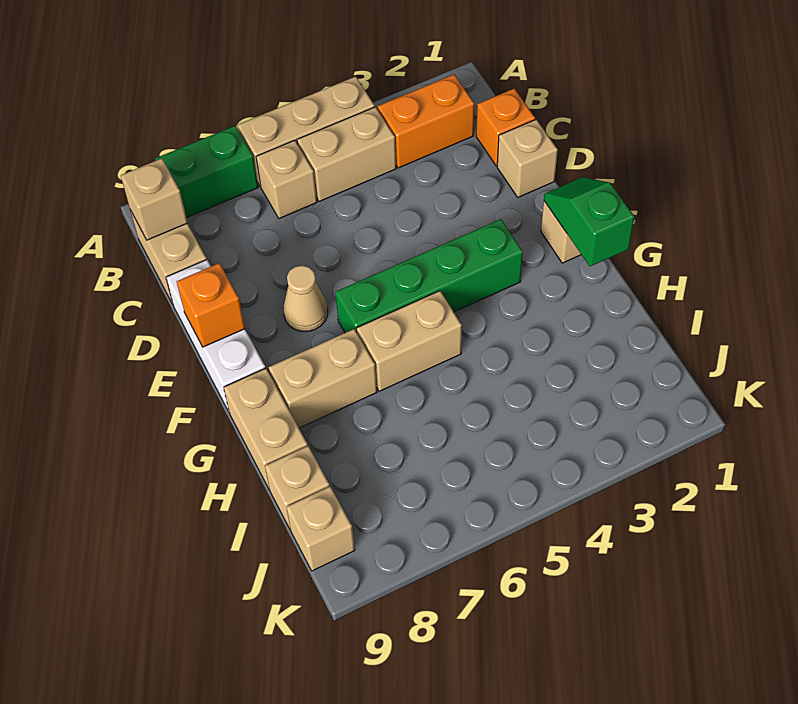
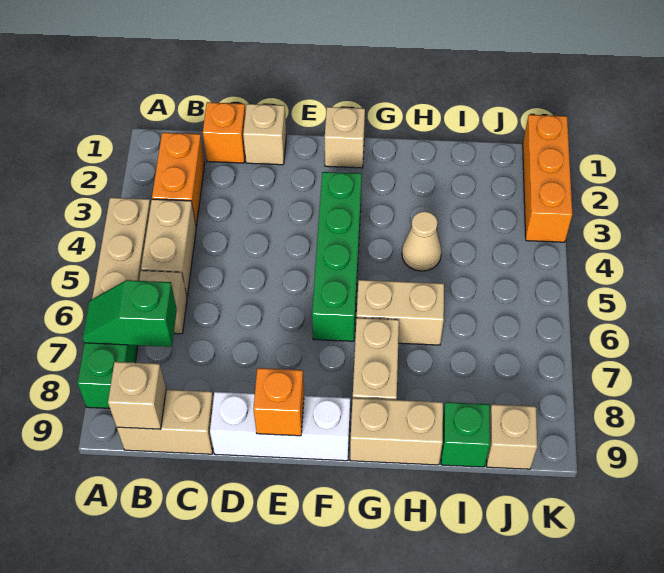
tan cone E7 level 1 -> tan cone H4 level 1
green slope F1:G1 level 2 top G -> green slope A7:B7 level 2 top B
tan brick G5:G6 level 1 -> tan brick G6:H6 level 1
tan brick I9 level 1 -> green brick I9 level 1
none -> orange brick K1:K3 level 1

